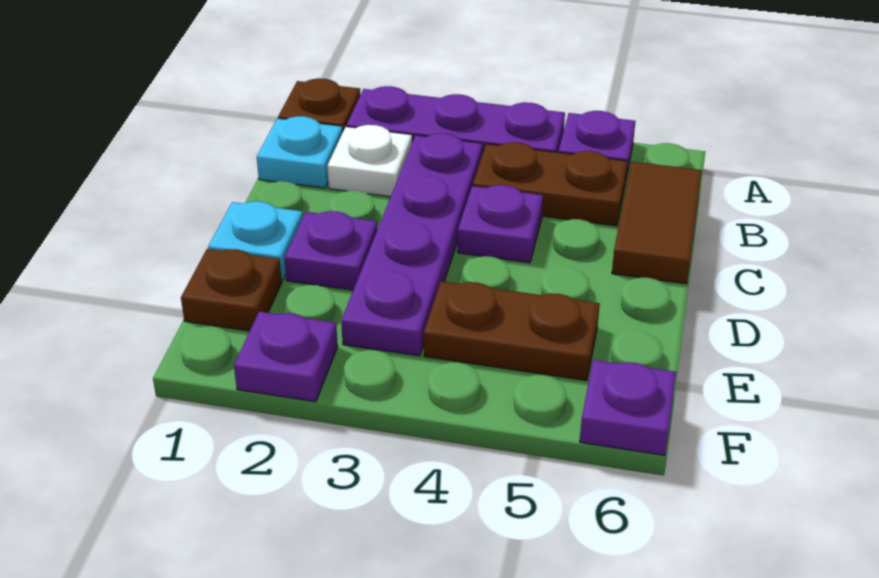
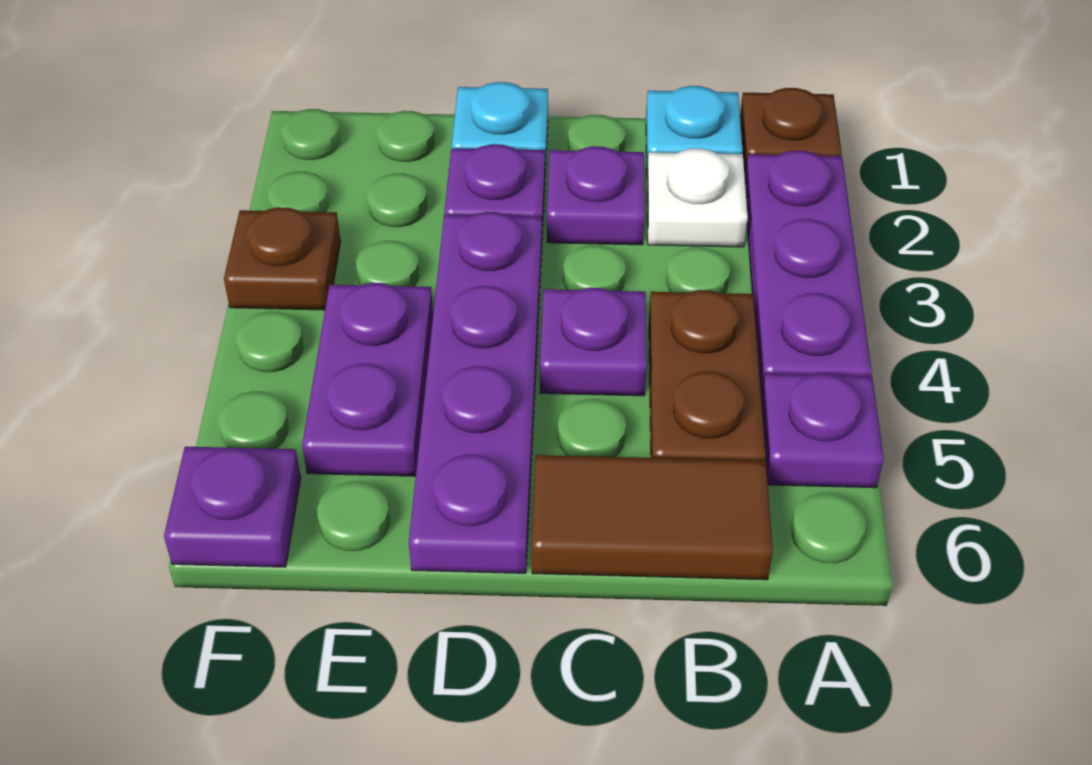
purple plate B3:E3 level 1 -> purple plate D3:D6 level 1
brown plate E1 level 1 -> brown plate F3 level 1
brown plate E4:E5 level 1 -> purple plate E4:E5 level 1
purple plate F2 level 1 -> purple plate C2 level 1

